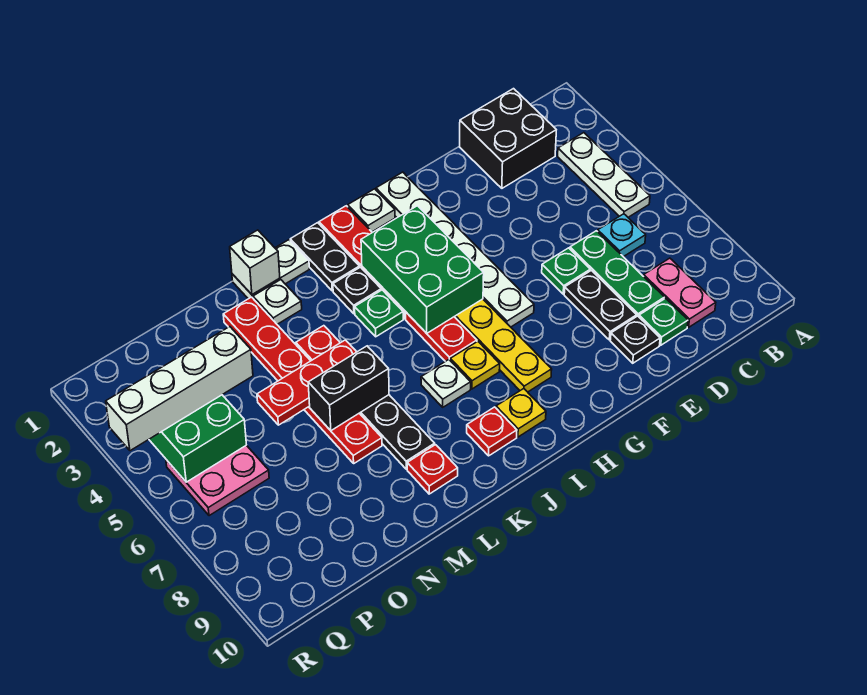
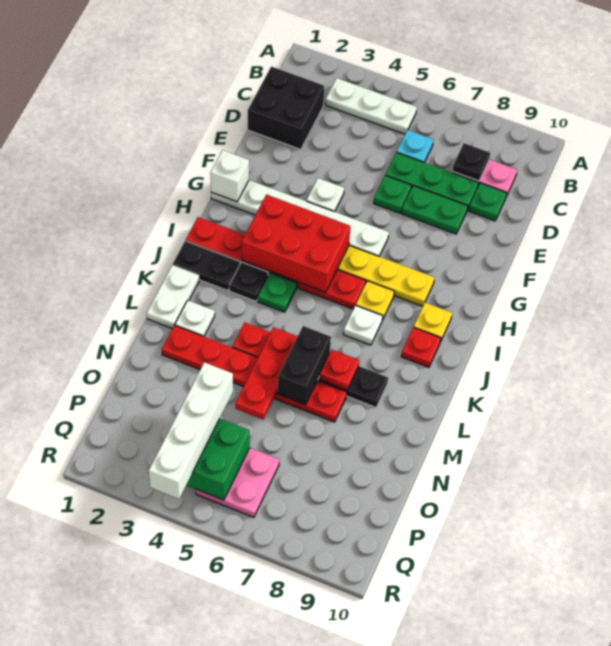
black plate E7:E8 level 1 -> green plate E7:E8 level 1
black plate E9 level 1 -> black plate C8 level 2
white plate H1 level 1 -> white plate F4 level 1
green brick H3:I5 level 2 -> red brick H3:I5 level 2
white brick L1 level 2 -> white brick G1 level 2
red plate L9 level 1 -> red plate L7 level 2

